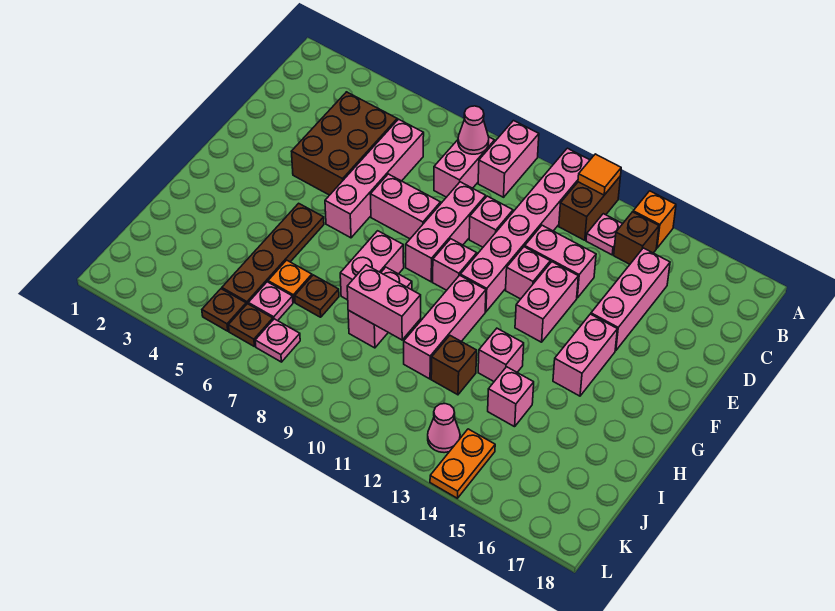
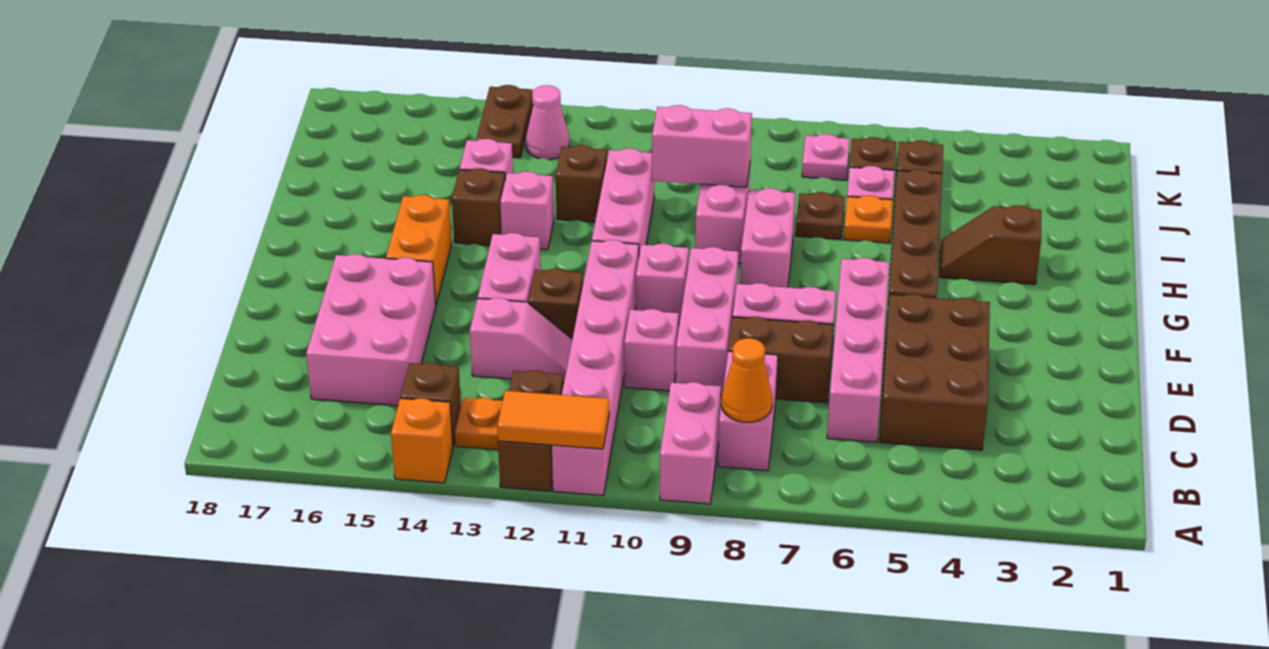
orange tile A12 level 2 -> orange tile A11:A12 level 2
pink cone B8 level 2 -> orange cone B8 level 2
pink plate B13 level 1 -> orange plate B13 level 1
pink brick C15:E15 level 1 -> pink brick C15:E16 level 1
none -> brown brick D7:D8 level 1
pink brick D12:D13 level 1 -> pink slope D12:D13 level 1 top 13
pink brick E12 level 1 -> brown brick E12 level 1
pink brick F15:G15 level 1 -> orange brick F15:G15 level 1
none -> brown slope H3:H4 level 1 top 3
none -> brown brick H14 level 1
orange plate K14:L14 level 1 -> brown plate K14:L14 level 1

